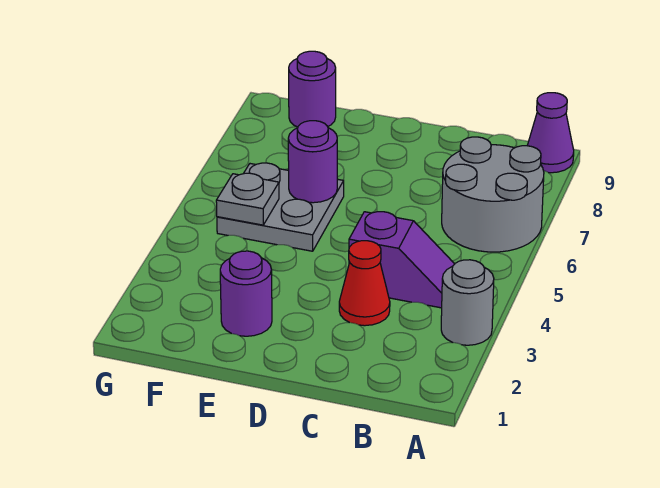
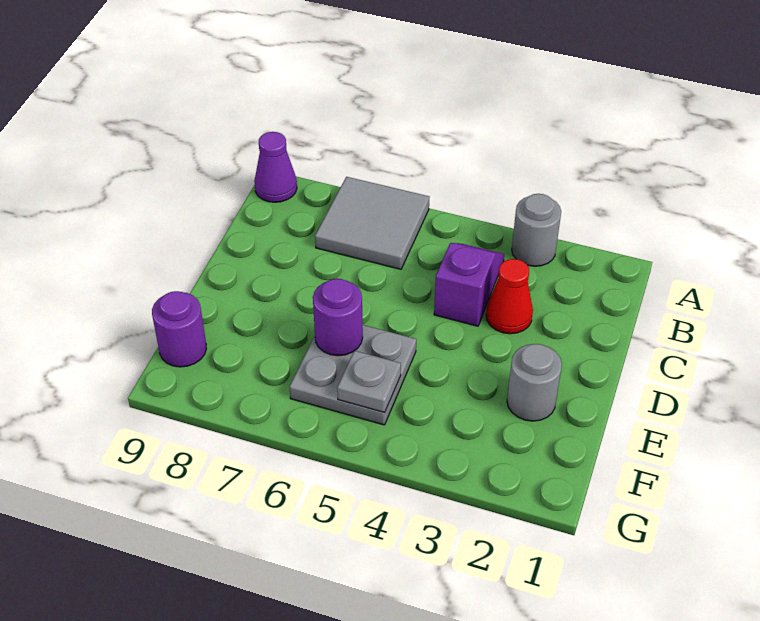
grey round brick A6:B7 level 1 -> grey tile A6:B7 level 1
purple round brick E2 level 1 -> grey round brick E2 level 1

